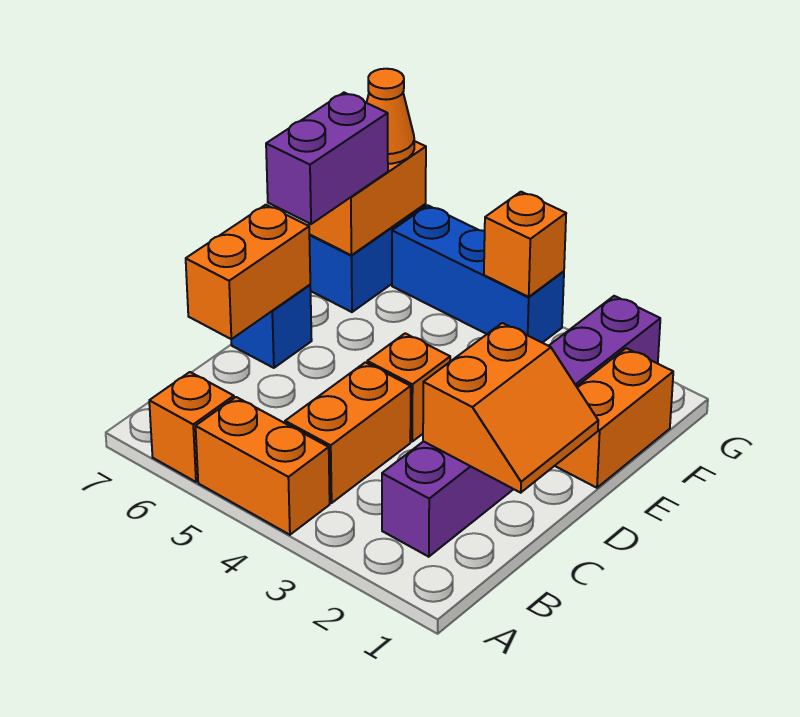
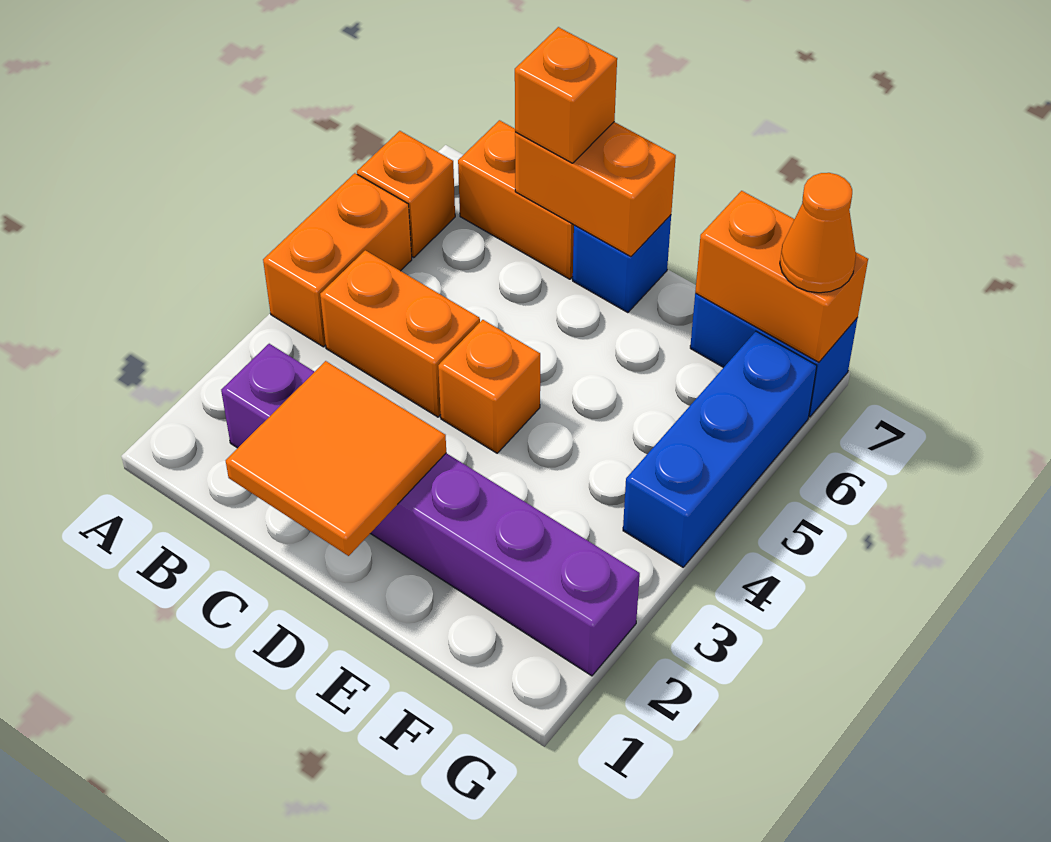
orange slope C1:D2 level 2 top 2 -> orange tile C1:D2 level 2
orange brick E1:F1 level 1 -> orange brick B7:C7 level 1
purple brick E7:F7 level 3 -> none
orange brick G4 level 2 -> orange brick C7 level 3

